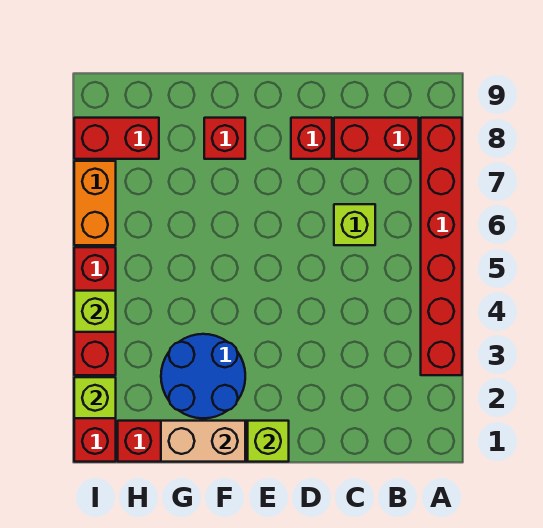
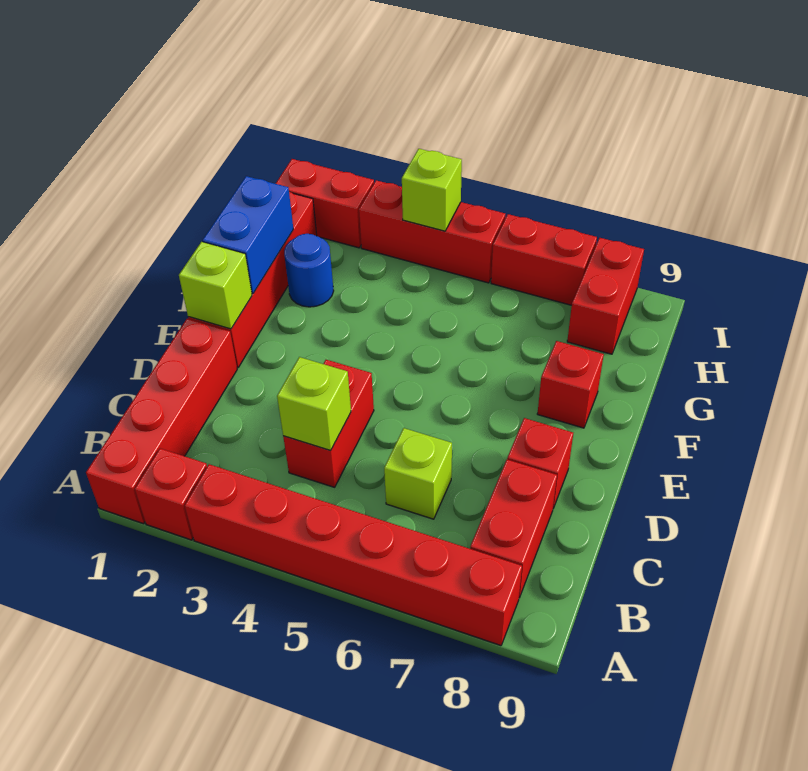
none -> red brick A1:D1 level 1
none -> red brick A2 level 1
none -> red brick C4:D4 level 1
tan brick F1:G1 level 2 -> blue brick F1:G1 level 2
blue round brick F2:G3 level 1 -> blue round brick G2 level 1
lime brick I2 level 2 -> lime brick C4 level 2
orange brick I6:I7 level 1 -> red brick I6:I7 level 1

